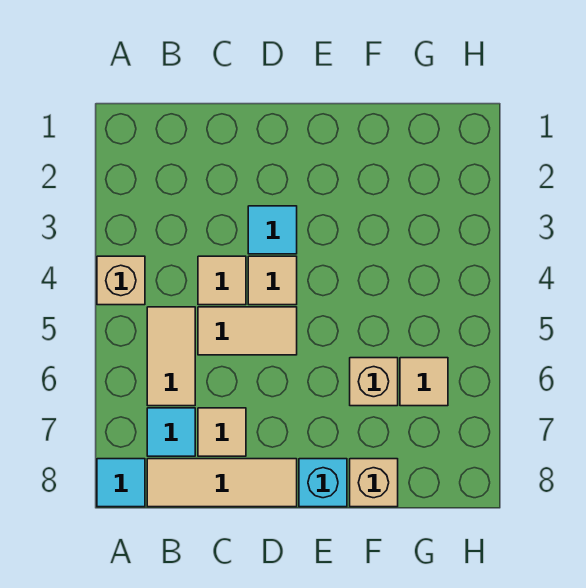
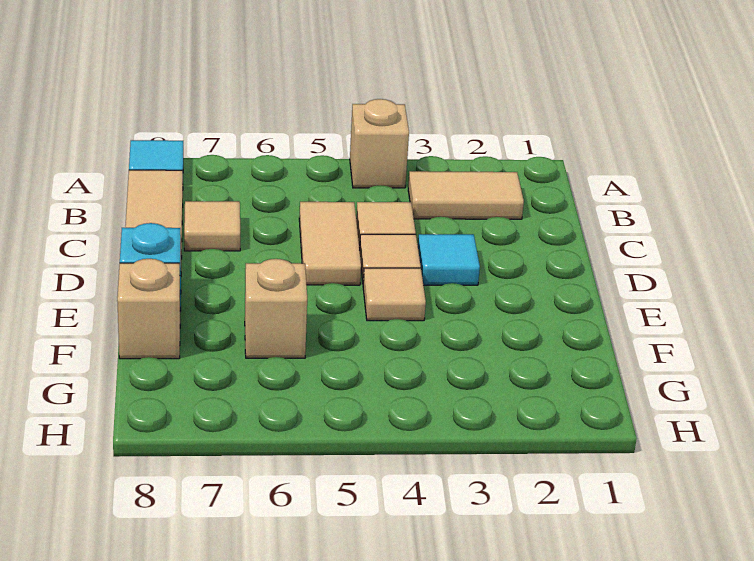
tan tile B5:B6 level 1 -> tan tile B2:B3 level 1
cyan tile B7 level 1 -> none
tan tile G6 level 1 -> tan tile E4 level 1

